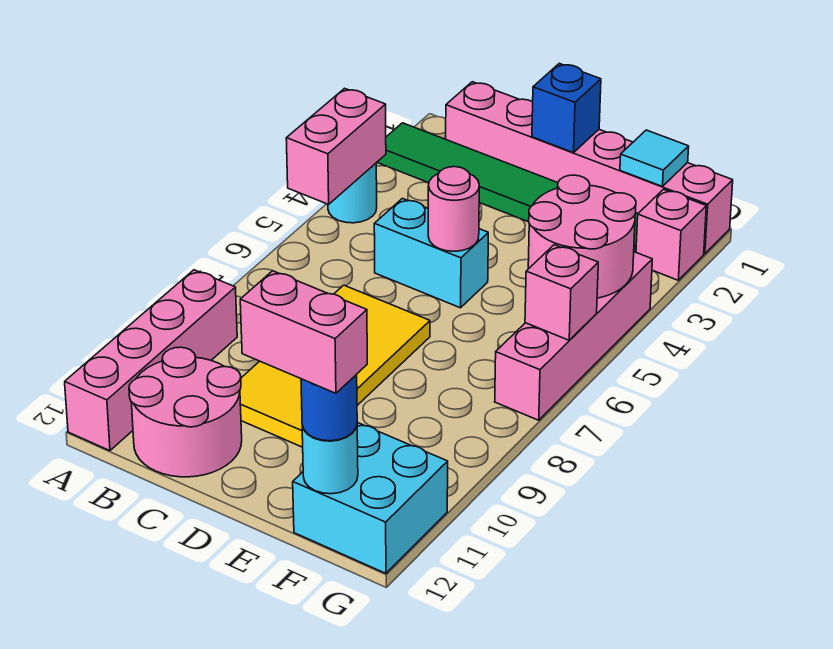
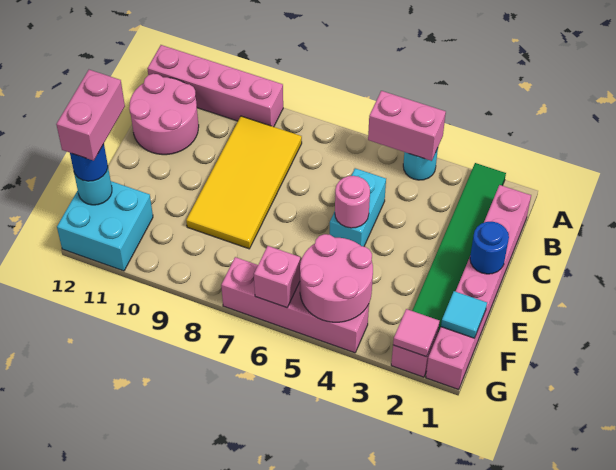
yellow tile C7:D10 level 1 -> yellow tile B8:E9 level 1
blue brick D1 level 2 -> blue round brick D1 level 2
none -> pink tile G2 level 2

